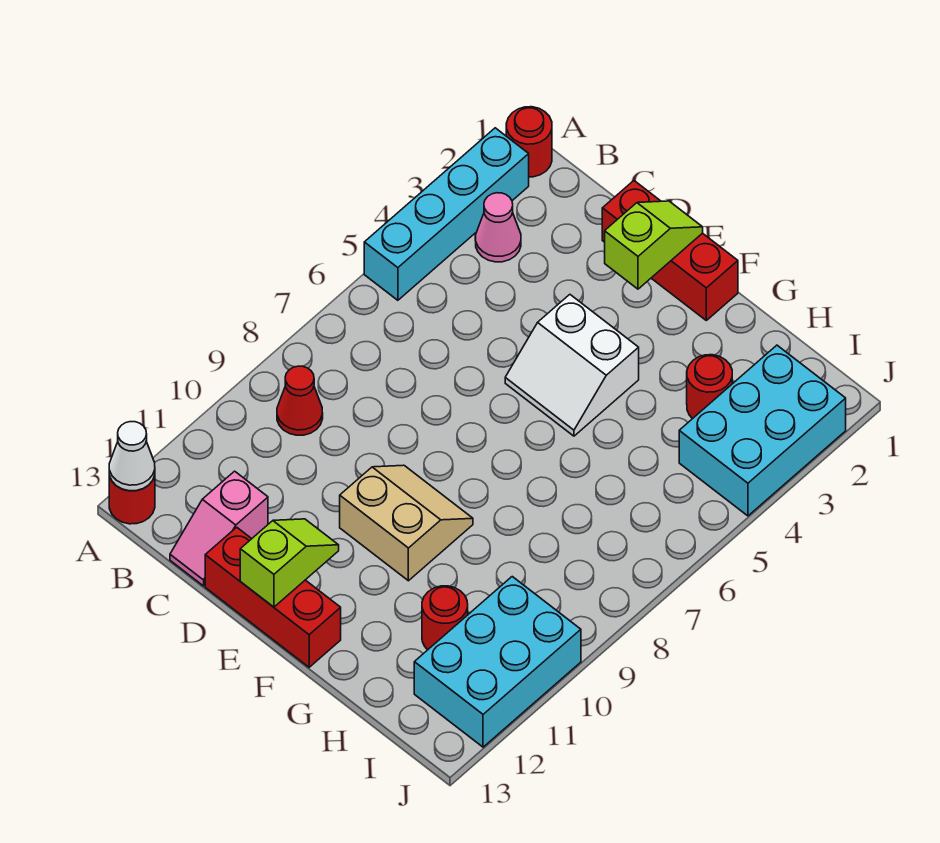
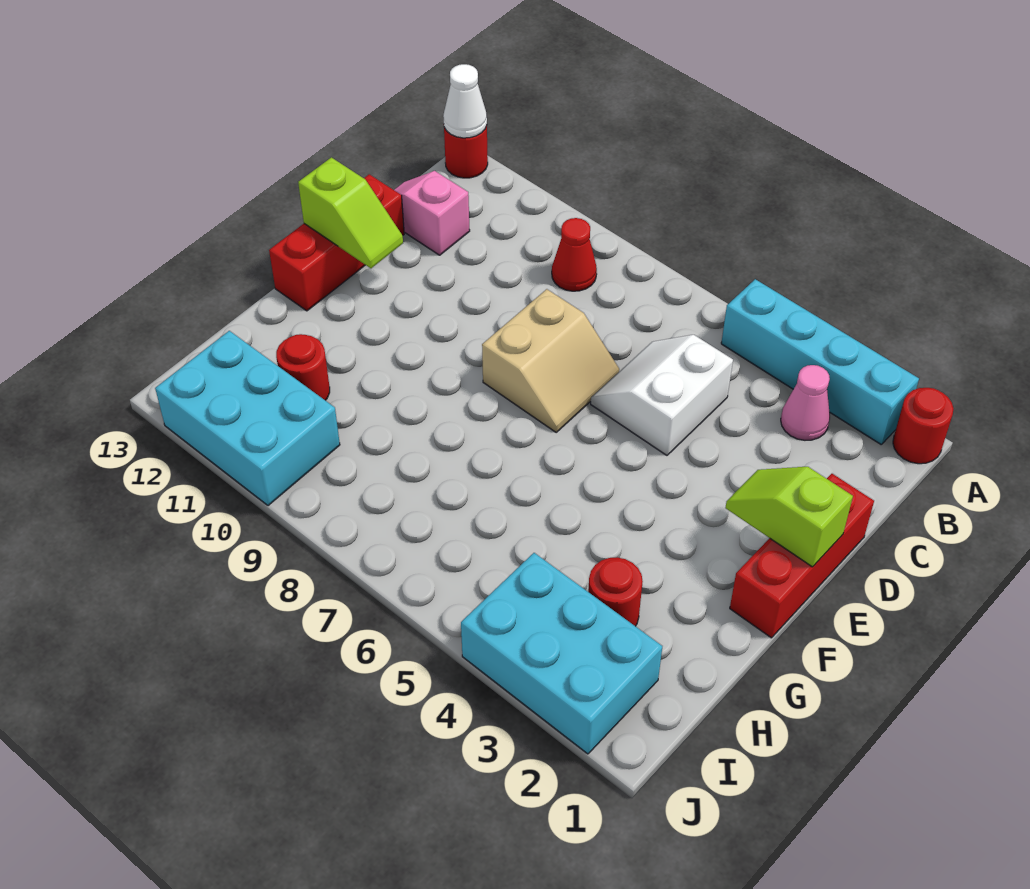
lime slope E1:E2 level 2 top 2 -> lime slope E1:E2 level 2 top 1
white slope E4:F5 level 1 top 4 -> white slope C5:D6 level 1 top 5
tan slope E9:F10 level 1 top 10 -> tan slope D7:E8 level 1 top 8

